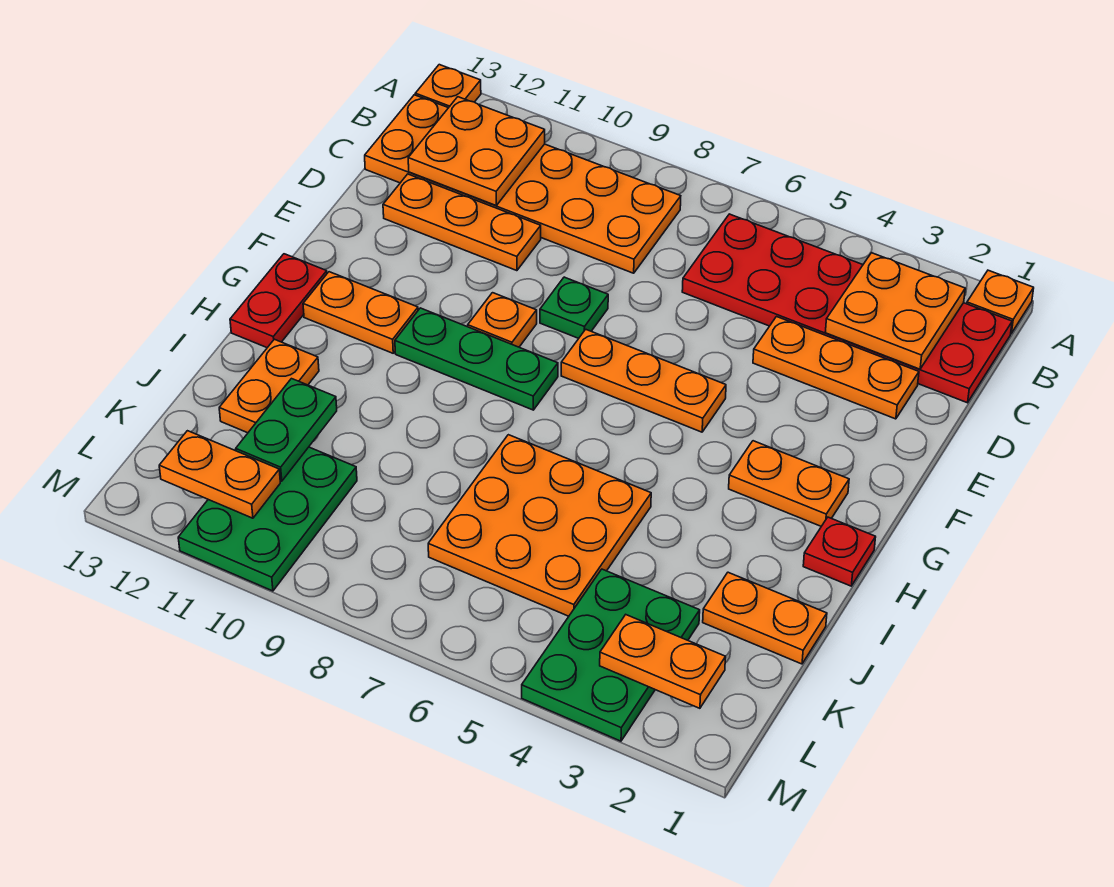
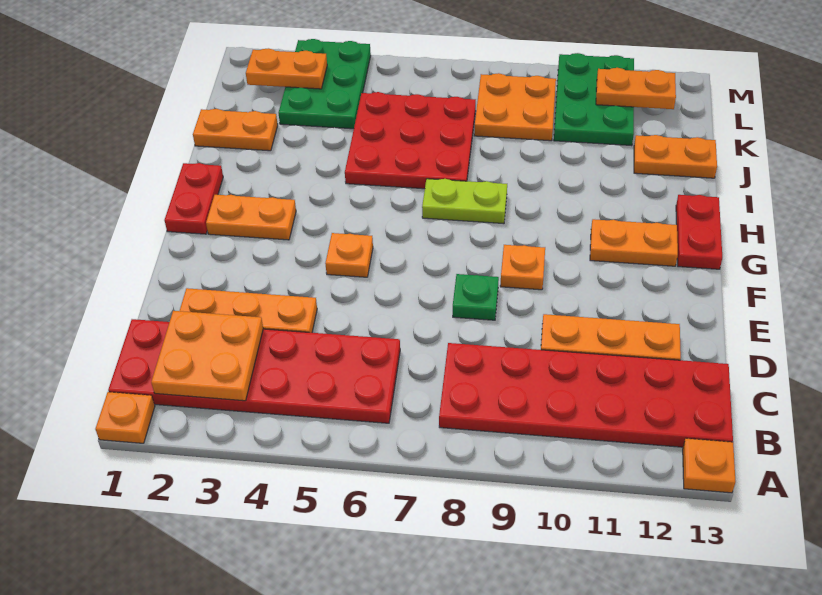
orange plate B8:C13 level 1 -> red plate B8:C13 level 1
orange plate B11:C12 level 2 -> orange plate K8:L9 level 1
orange plate F5:F7 level 1 -> orange plate F5 level 1
green plate G8:G10 level 1 -> none
red plate H1 level 1 -> red plate G1:H1 level 1
none -> lime plate H7:H8 level 1
orange plate I5:K7 level 1 -> red plate I5:K7 level 1
orange plate I12:J12 level 1 -> orange plate J12:J13 level 1
green plate J11:K11 level 2 -> none

